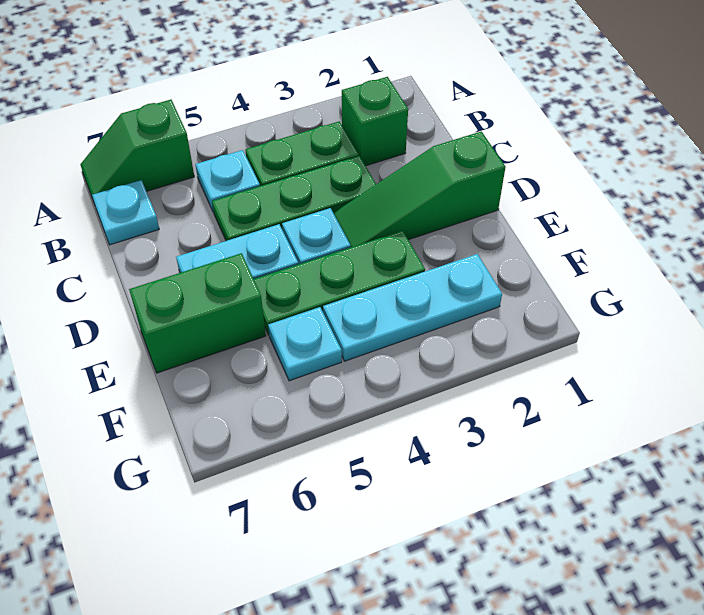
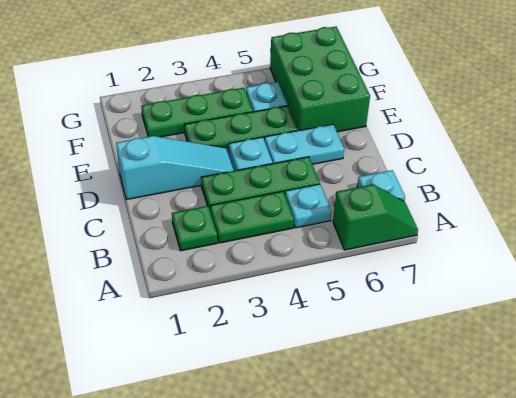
green brick B2 level 1 -> green plate B2 level 1
green slope D1:D3 level 1 top 1 -> cyan slope D1:D3 level 1 top 1
green brick E6:E7 level 1 -> green brick E6:G7 level 1
cyan plate F2:F4 level 1 -> green plate F2:F4 level 1

